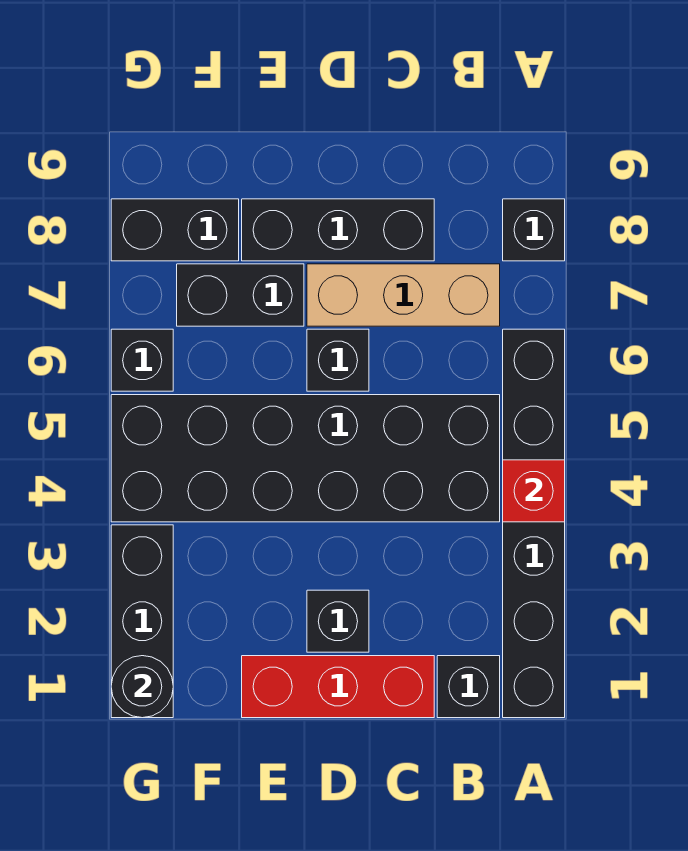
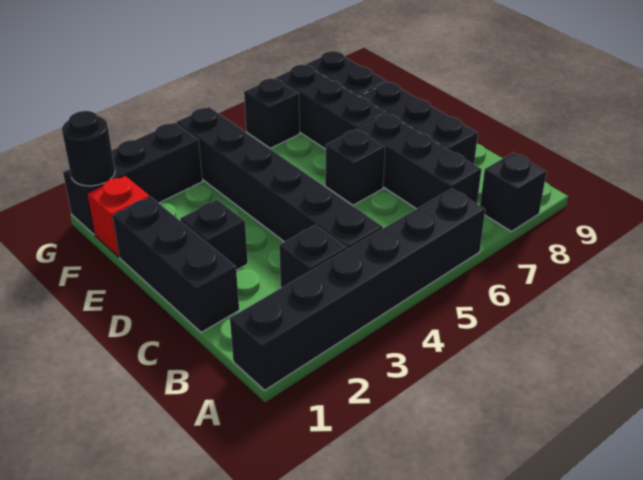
red brick A4 level 2 -> red brick F1 level 1
black brick B1 level 1 -> black brick B3 level 1
black brick B4:G5 level 1 -> black brick B4:G4 level 1
tan brick B7:D7 level 1 -> black brick B7:D7 level 1
red brick C1:E1 level 1 -> black brick C1:E1 level 1
black brick E7:F7 level 1 -> black brick E7:G7 level 1

